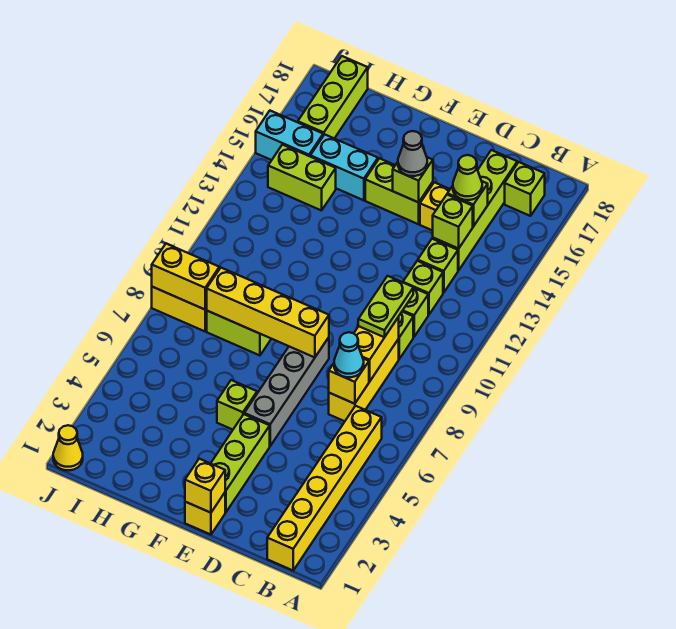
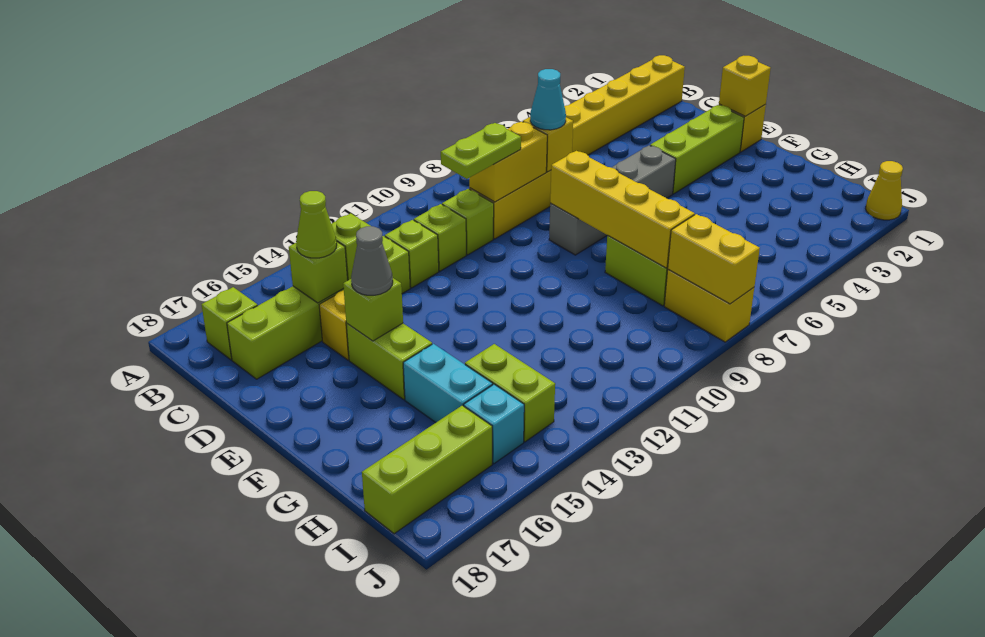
lime brick F5 level 1 -> none
cyan brick I15:J15 level 1 -> cyan brick I15 level 1

